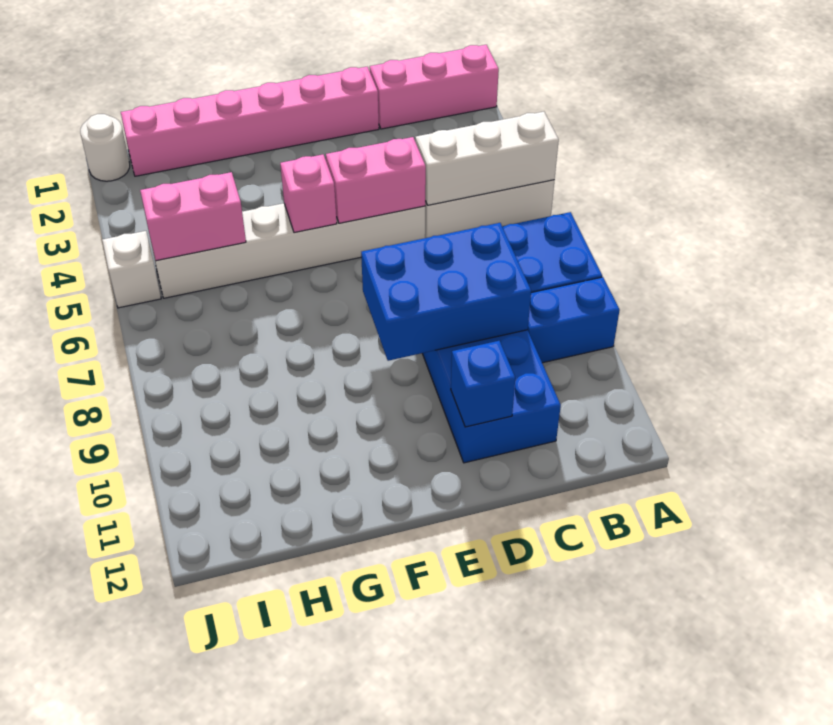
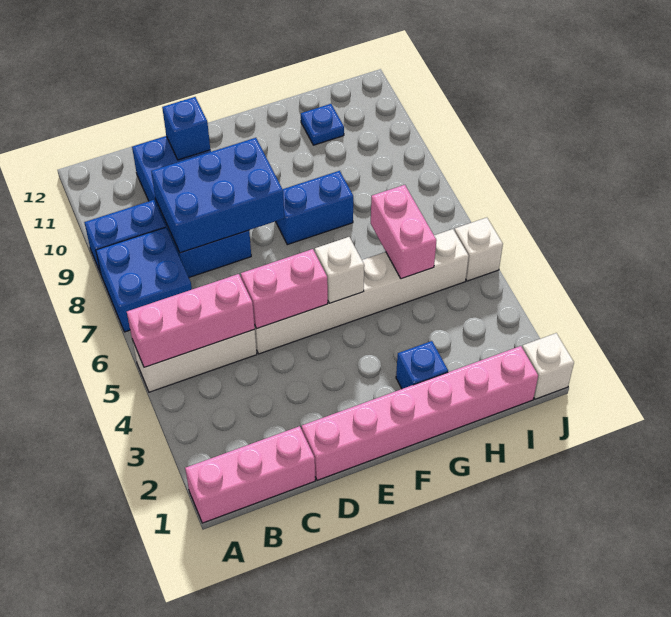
white brick A5:C5 level 2 -> pink brick A5:C5 level 2
pink brick F5 level 2 -> white brick F5 level 2
none -> blue brick F8:G8 level 1
none -> blue brick G2 level 1
pink brick H5:I5 level 2 -> pink brick H5:H6 level 2
none -> blue plate H11 level 1
white round brick J1 level 1 -> white brick J1 level 1

